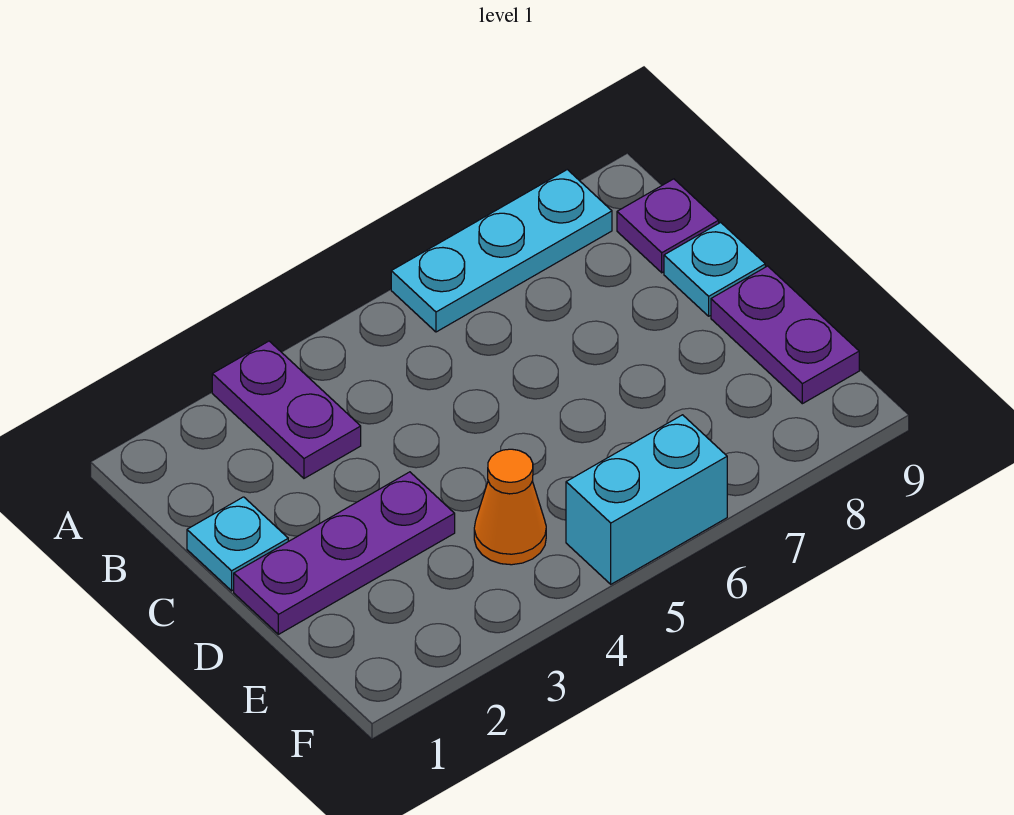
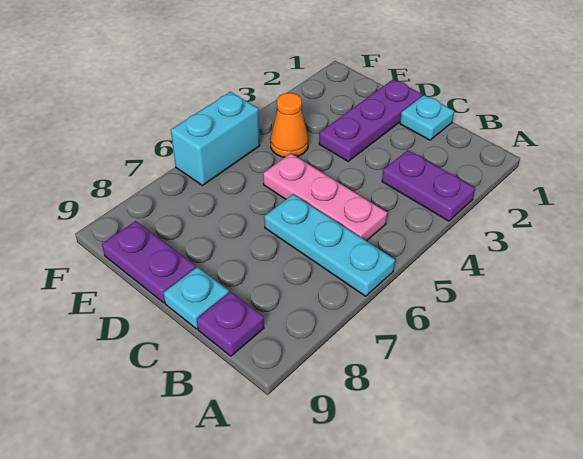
cyan plate A6:A8 level 1 -> cyan plate A6:C6 level 1
none -> pink plate B5:D5 level 1

